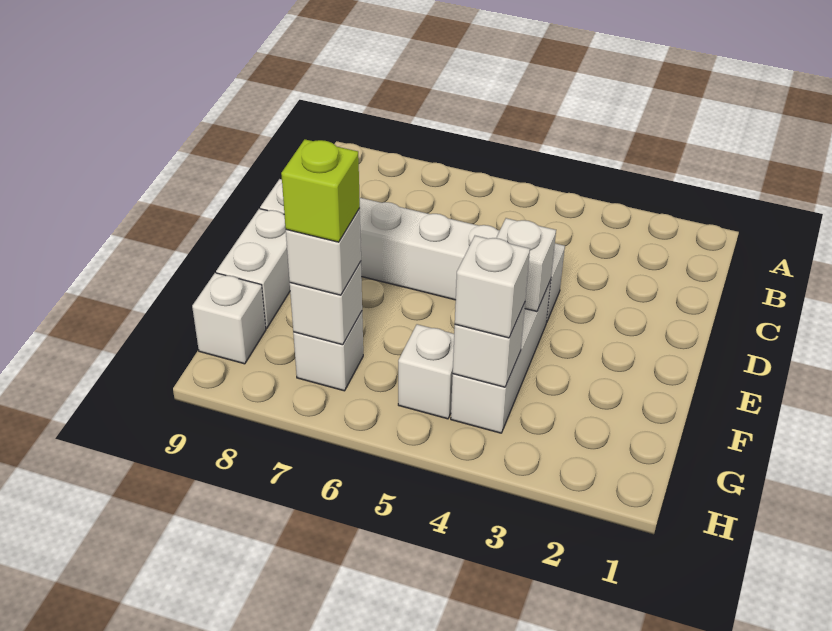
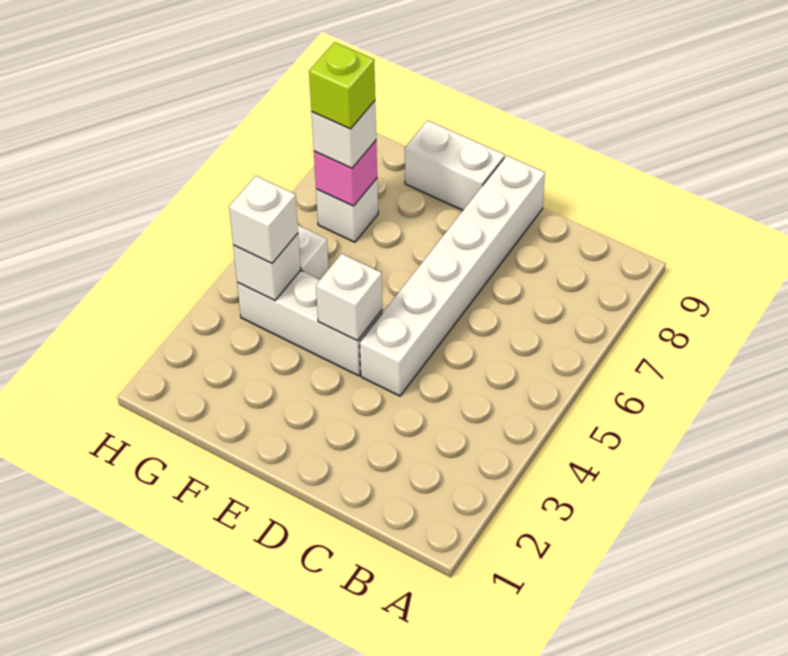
white brick G7 level 2 -> pink brick G7 level 2
white brick G9 level 1 -> none

